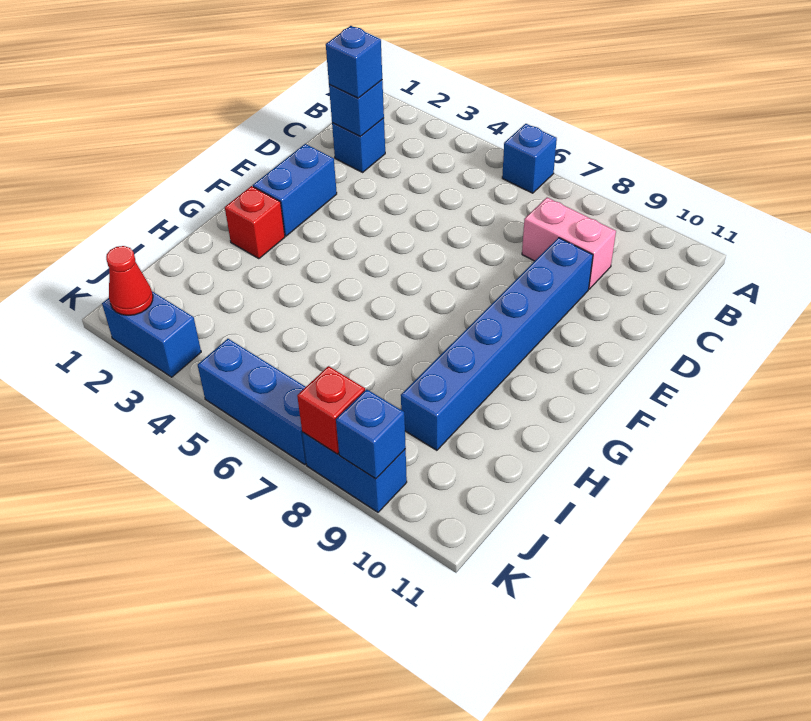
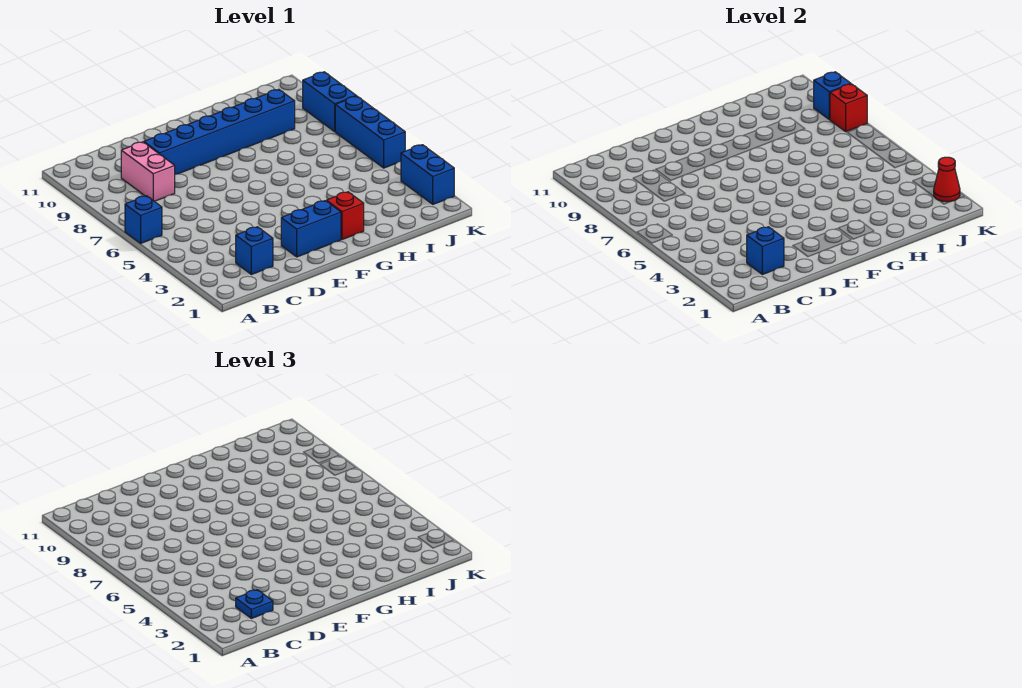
blue brick C2 level 3 -> blue plate C2 level 3

